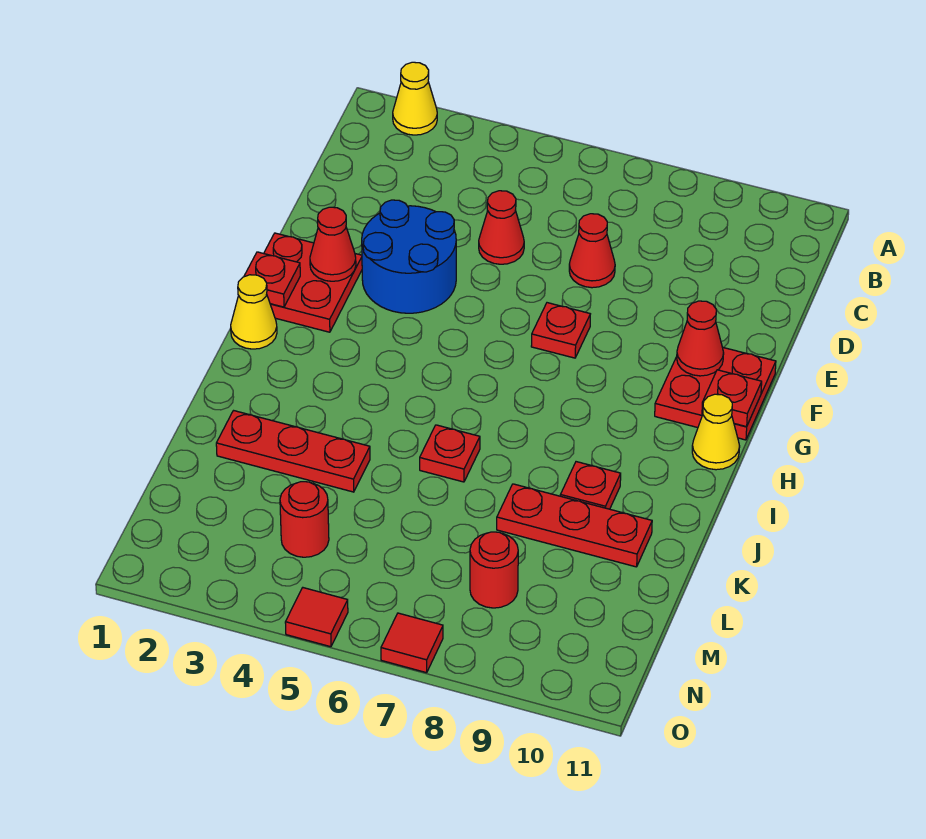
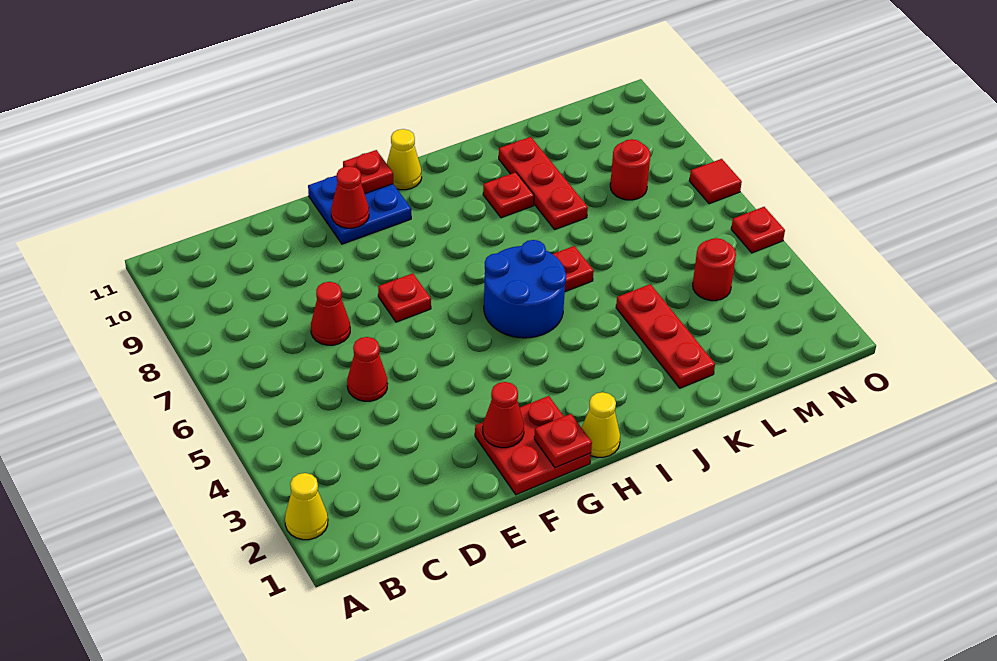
blue round brick E3:F4 level 1 -> blue round brick H5:I6 level 1
red plate F10:G11 level 1 -> blue plate F10:G11 level 1
red tile O5 level 1 -> red plate O5 level 1

